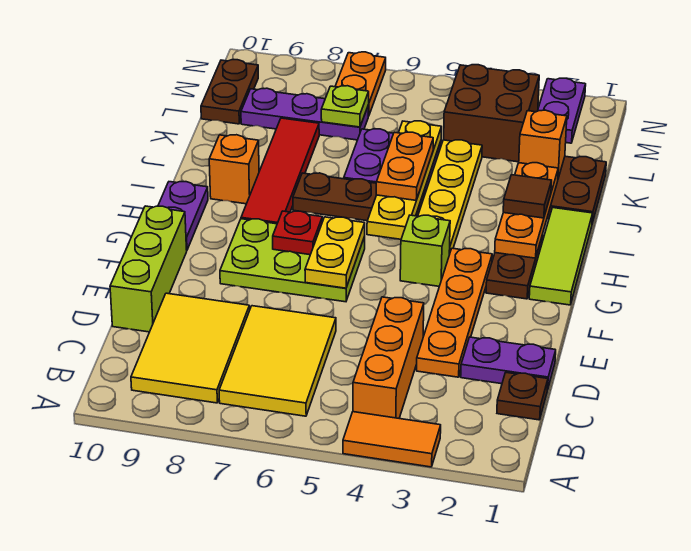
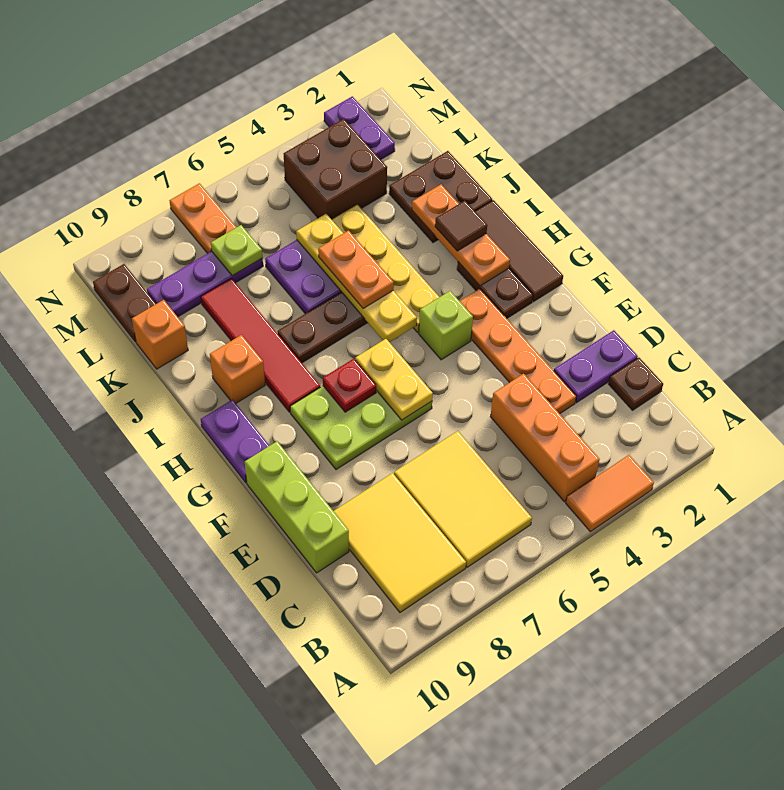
lime tile G1:I1 level 1 -> brown tile G1:I1 level 1
orange brick K2 level 2 -> orange brick K10 level 1

